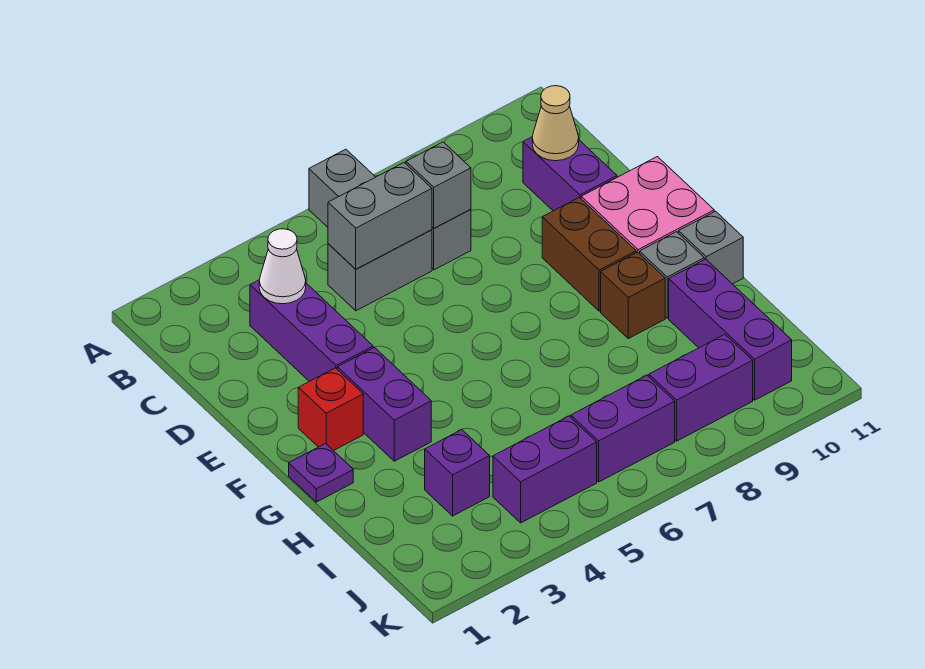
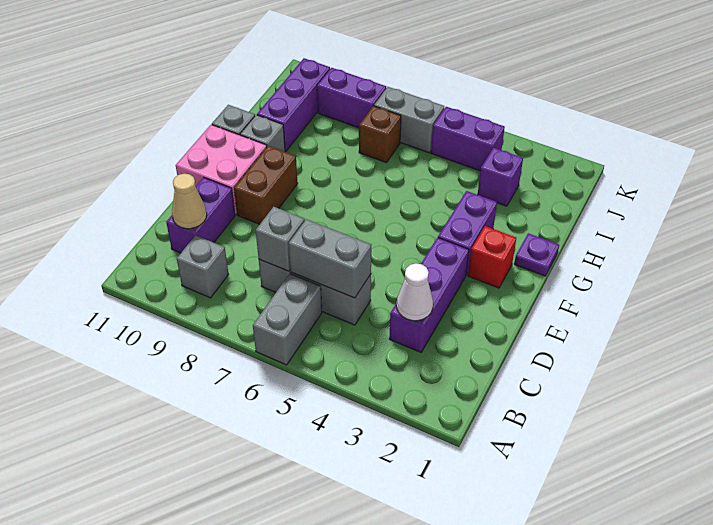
none -> grey brick B9 level 1
brown brick G9 level 1 -> brown brick I7 level 1
purple brick J6:J7 level 1 -> grey brick J6:J7 level 1

